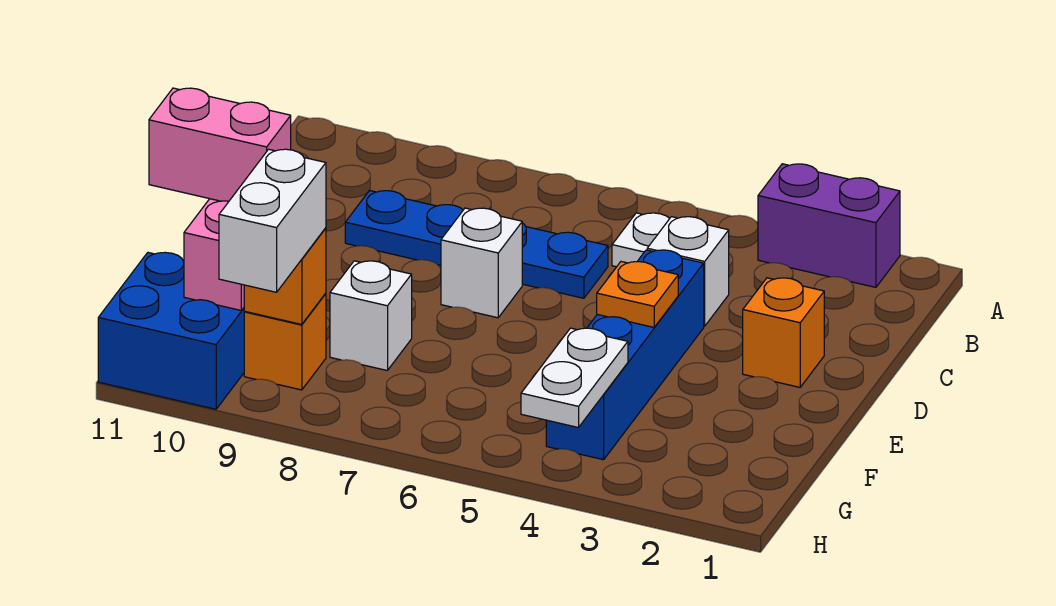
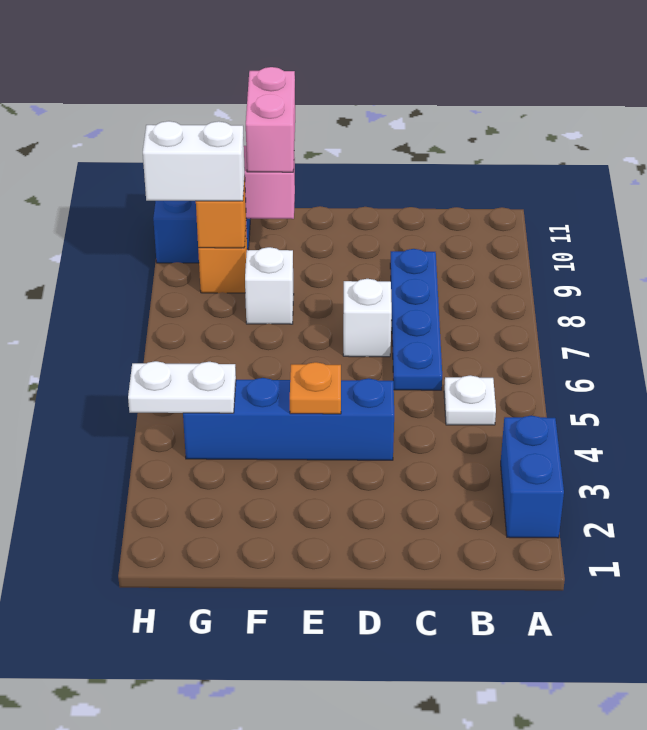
purple brick A2:A3 level 1 -> blue brick A2:A3 level 1
white brick C4 level 1 -> none
orange brick D2 level 1 -> none

